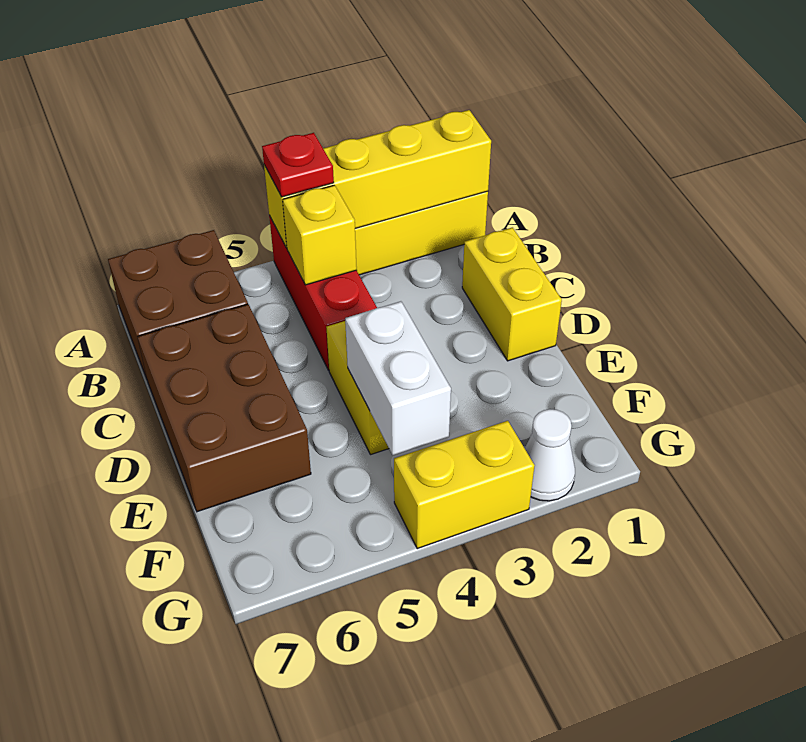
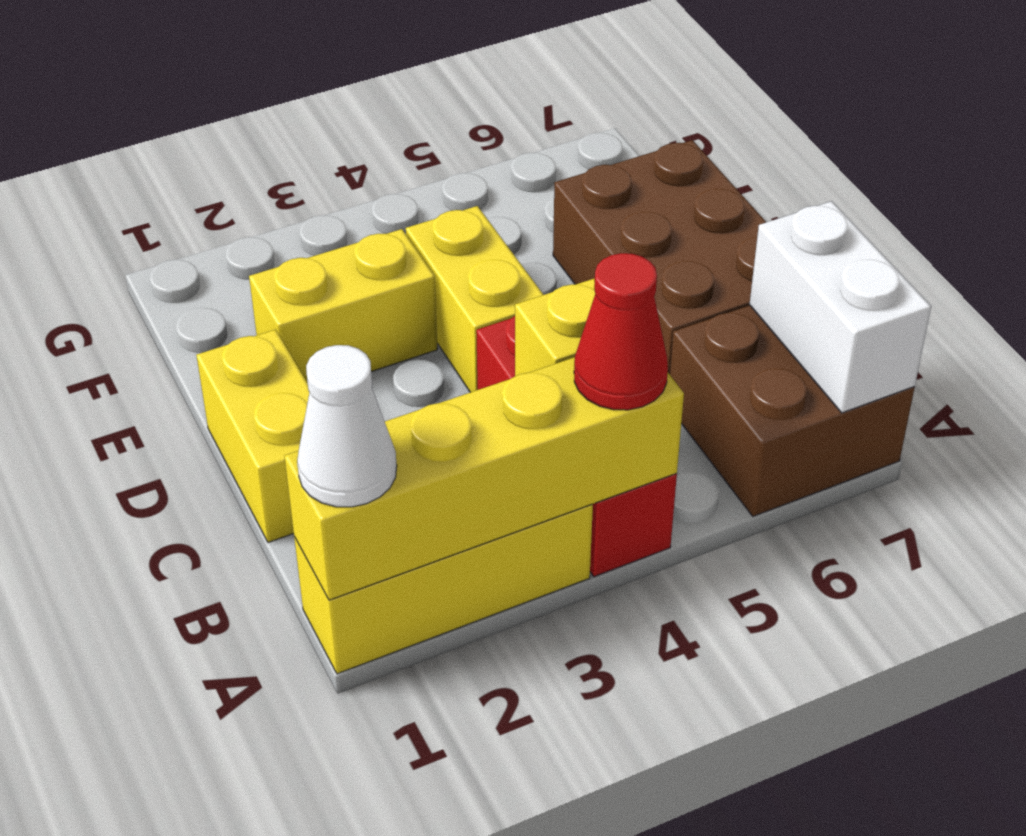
red plate A4 level 3 -> red cone A4 level 3
white brick E4:F4 level 2 -> white brick A7:B7 level 2
white cone G2 level 1 -> white cone A1 level 3
yellow brick G3:G4 level 1 -> yellow brick E2:E3 level 1

